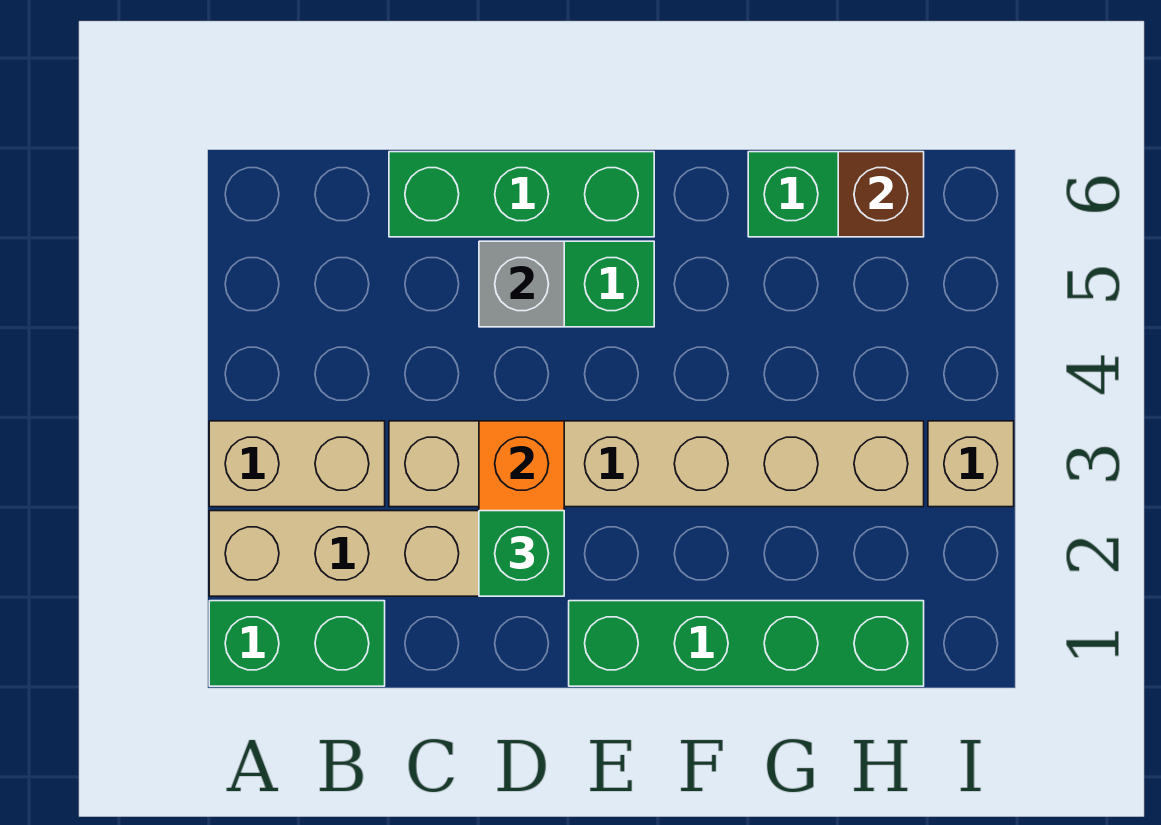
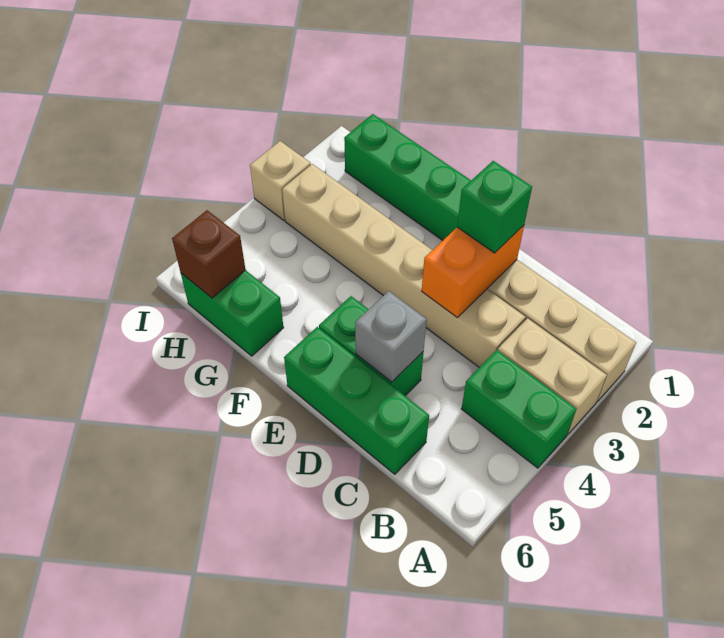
green brick A1:B1 level 1 -> green brick A4:B4 level 1

